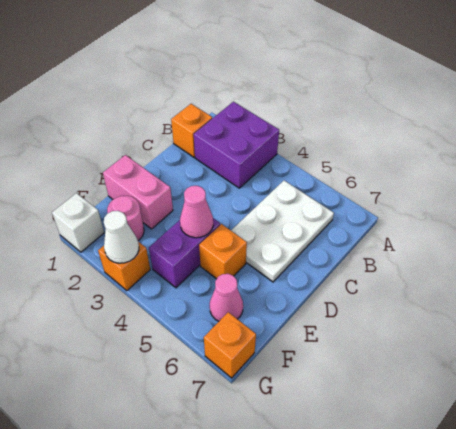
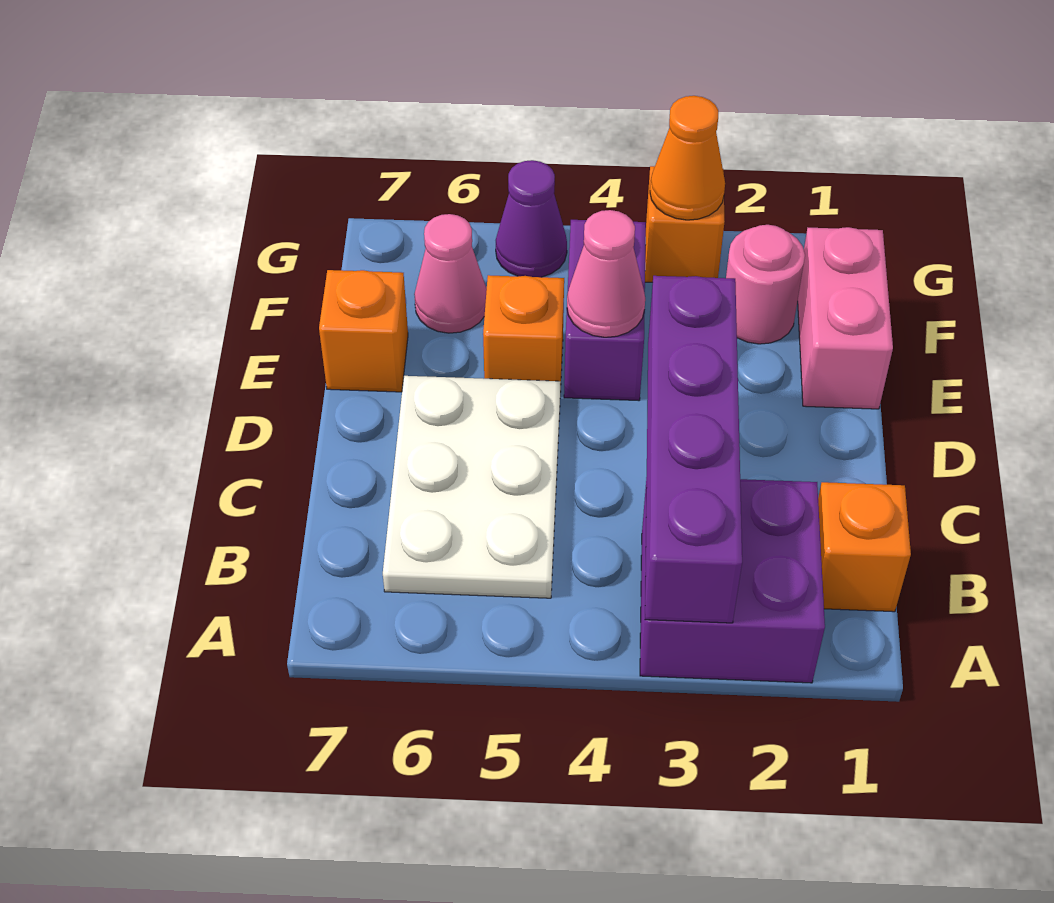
none -> purple brick A3:D3 level 2
pink brick E1:E2 level 1 -> pink brick E1:F1 level 1
white brick G1 level 1 -> none
white cone G3 level 2 -> orange cone G3 level 2
none -> purple cone G5 level 1
orange brick G7 level 1 -> orange brick E7 level 1

